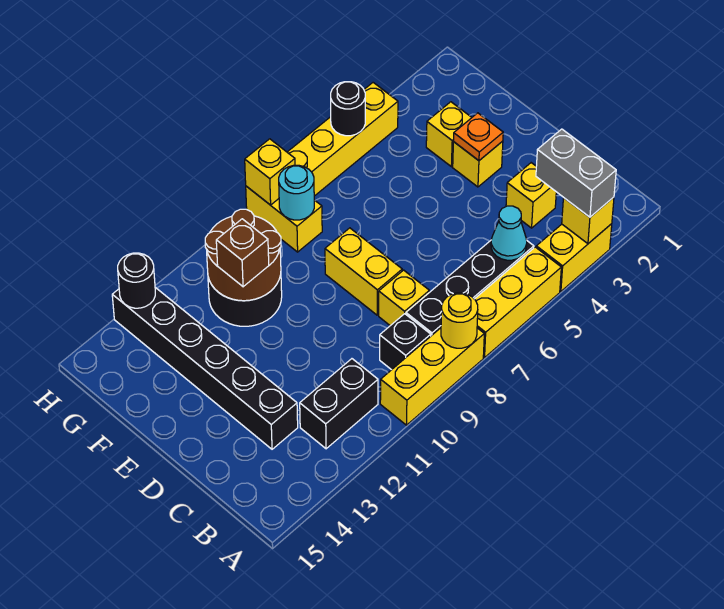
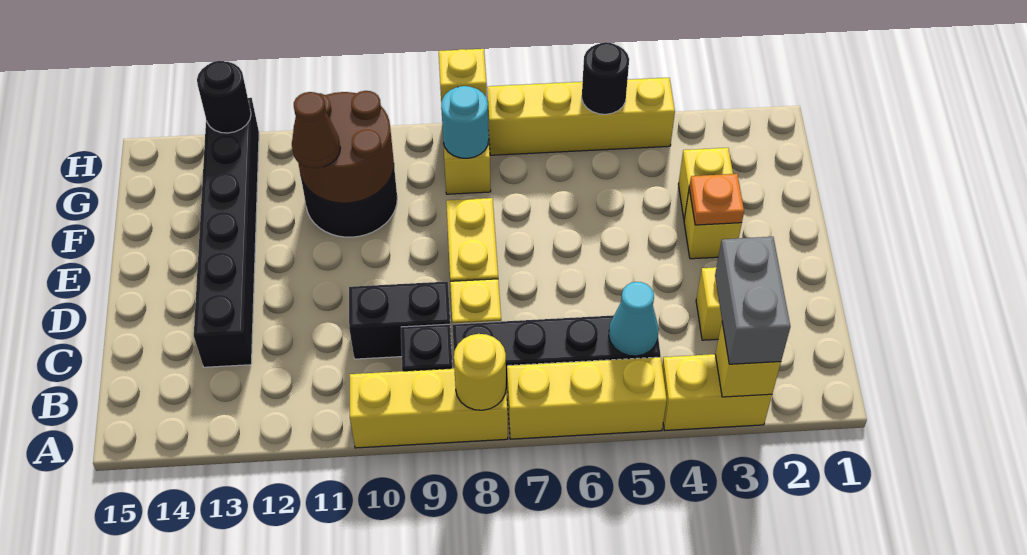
black brick B11:B12 level 1 -> black brick C9:C10 level 1
brown brick F11 level 3 -> brown cone F11 level 3

